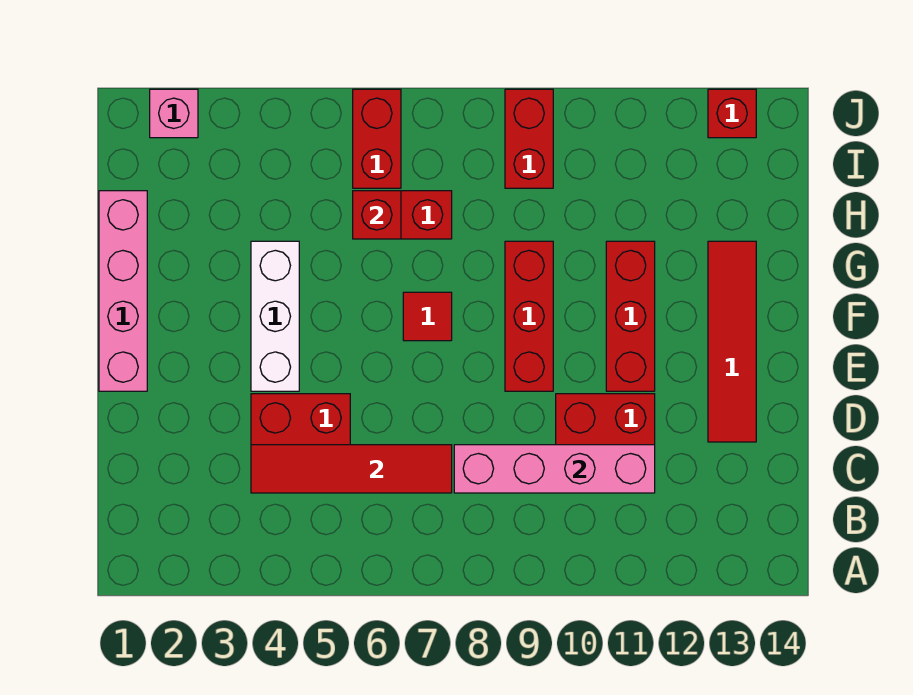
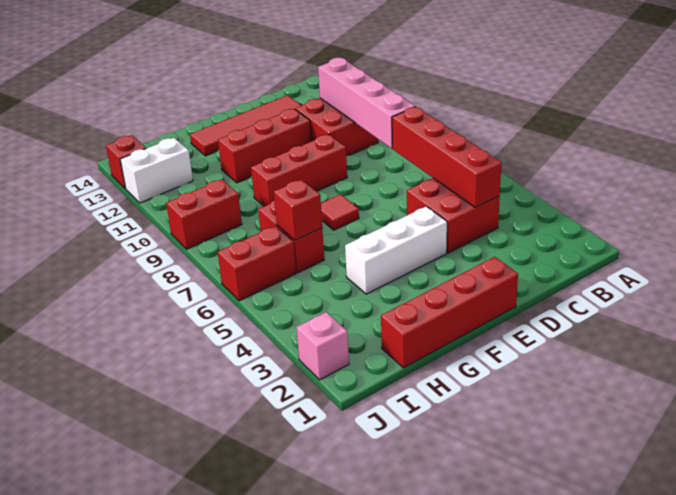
red tile C4:C7 level 2 -> red brick C4:C7 level 2
pink brick E1:H1 level 1 -> red brick E1:H1 level 1
none -> white brick I12:J12 level 1

